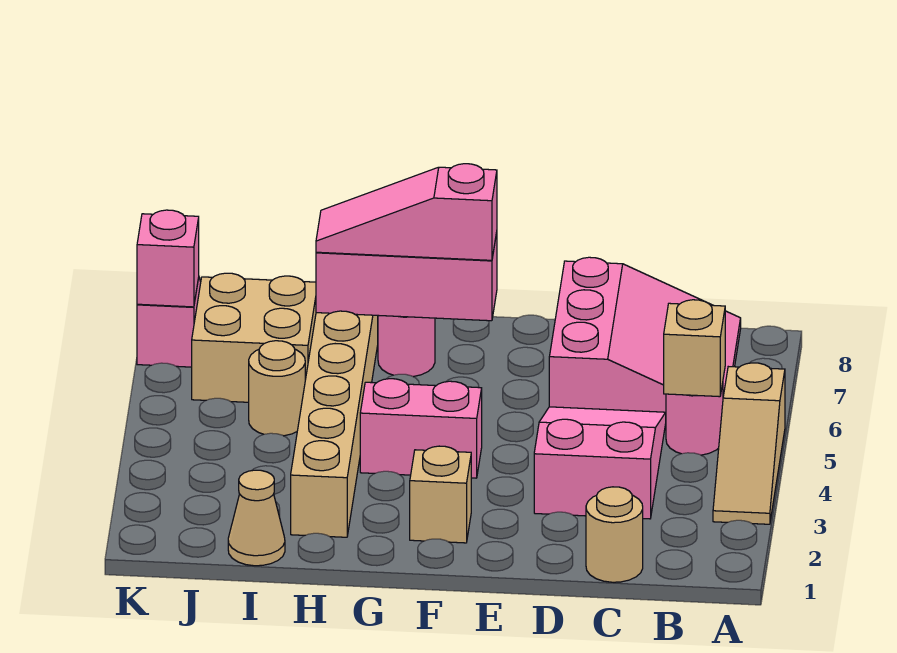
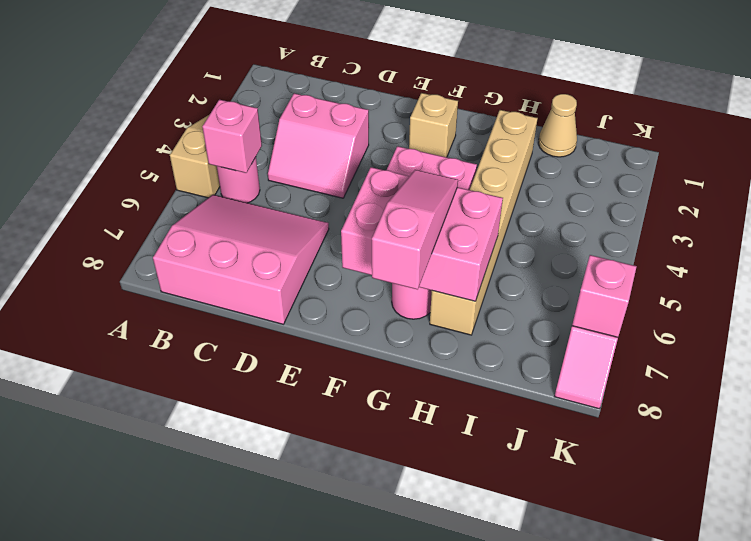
tan brick B5 level 2 -> pink brick B5 level 2
pink slope B6:D8 level 1 top D -> pink slope B6:D8 level 1 top 8
tan round brick C1 level 1 -> none
pink slope C3:D5 level 1 top 3 -> pink slope C3:D4 level 1 top 3
pink brick F7:H7 level 2 -> pink brick F6:H7 level 2
pink slope F7:H7 level 3 top F -> pink slope G6:G8 level 3 top 8
tan round brick I5 level 1 -> none
tan brick I6:J7 level 1 -> none

